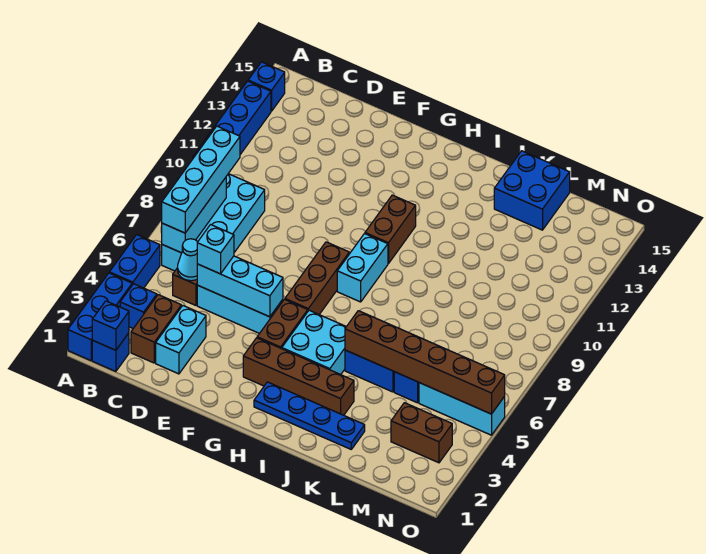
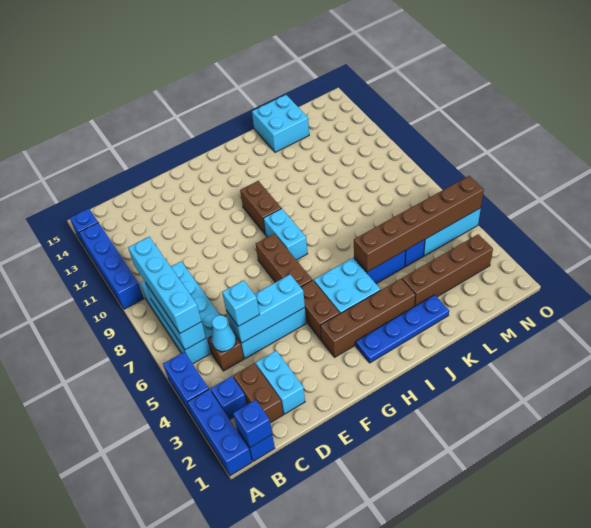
blue brick K14:L15 level 1 -> cyan brick K14:L15 level 1
brown brick M3:N3 level 1 -> brown brick K3:N3 level 1

